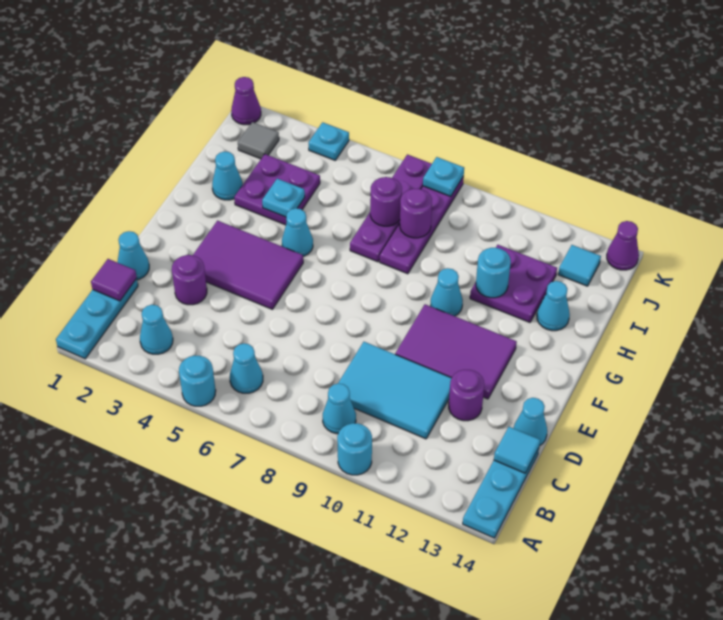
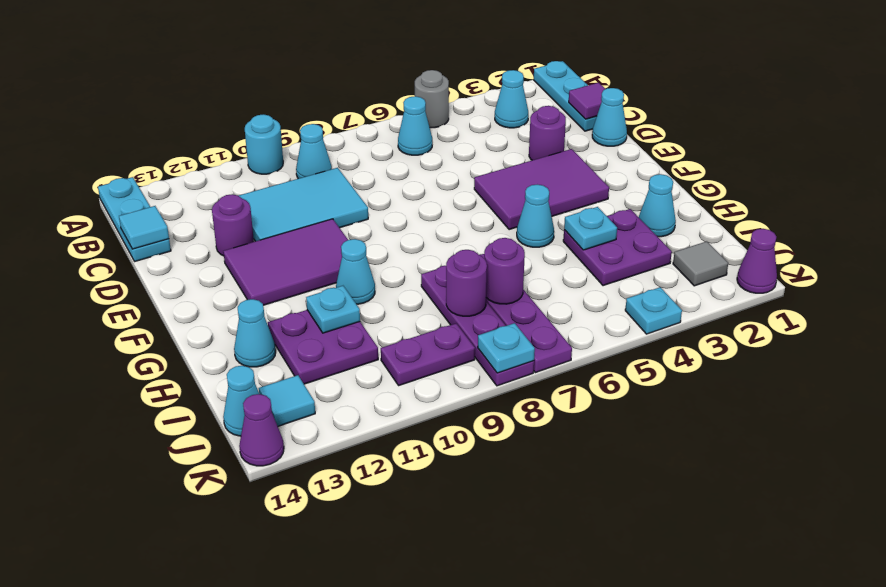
cyan round brick A5 level 1 -> grey round brick A5 level 1
cyan cone D14 level 1 -> cyan cone J14 level 1
cyan round brick H11 level 2 -> cyan plate H11 level 2
none -> purple plate J9:J10 level 1

